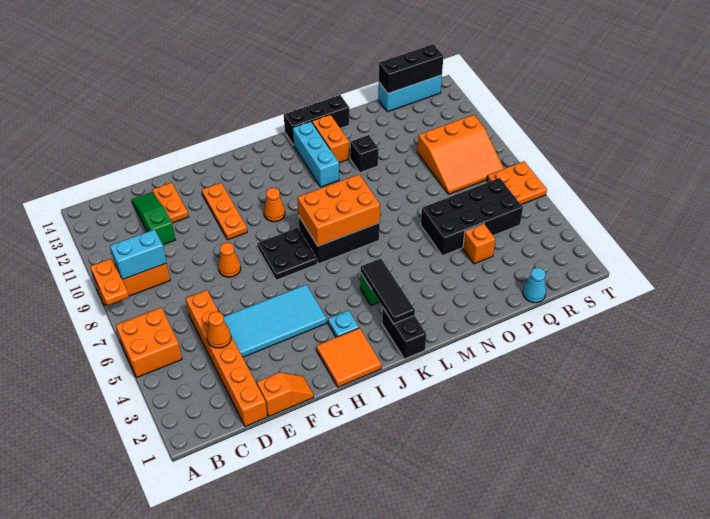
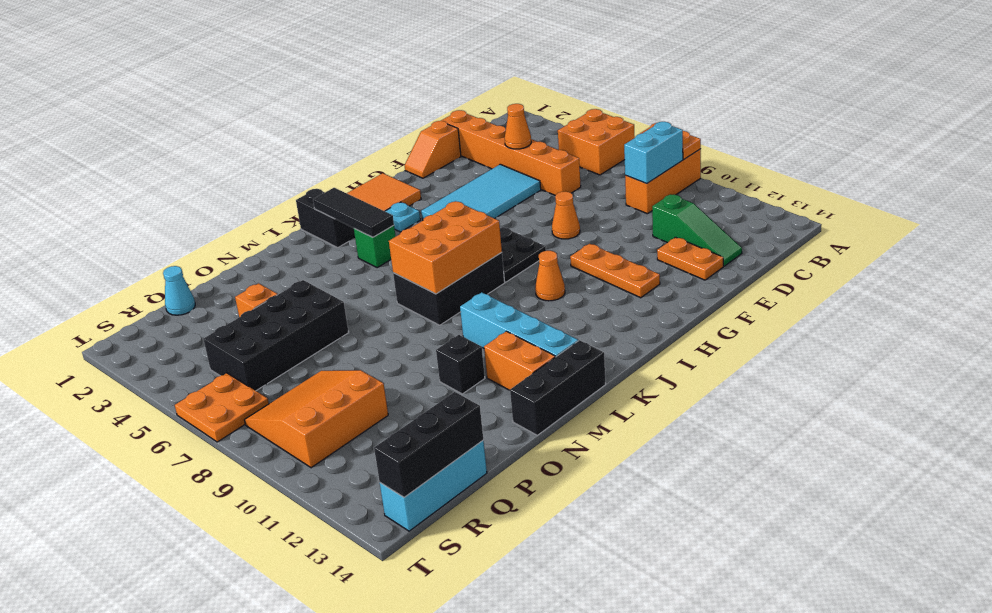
cyan brick L11:L13 level 1 -> cyan brick L10:L13 level 1

